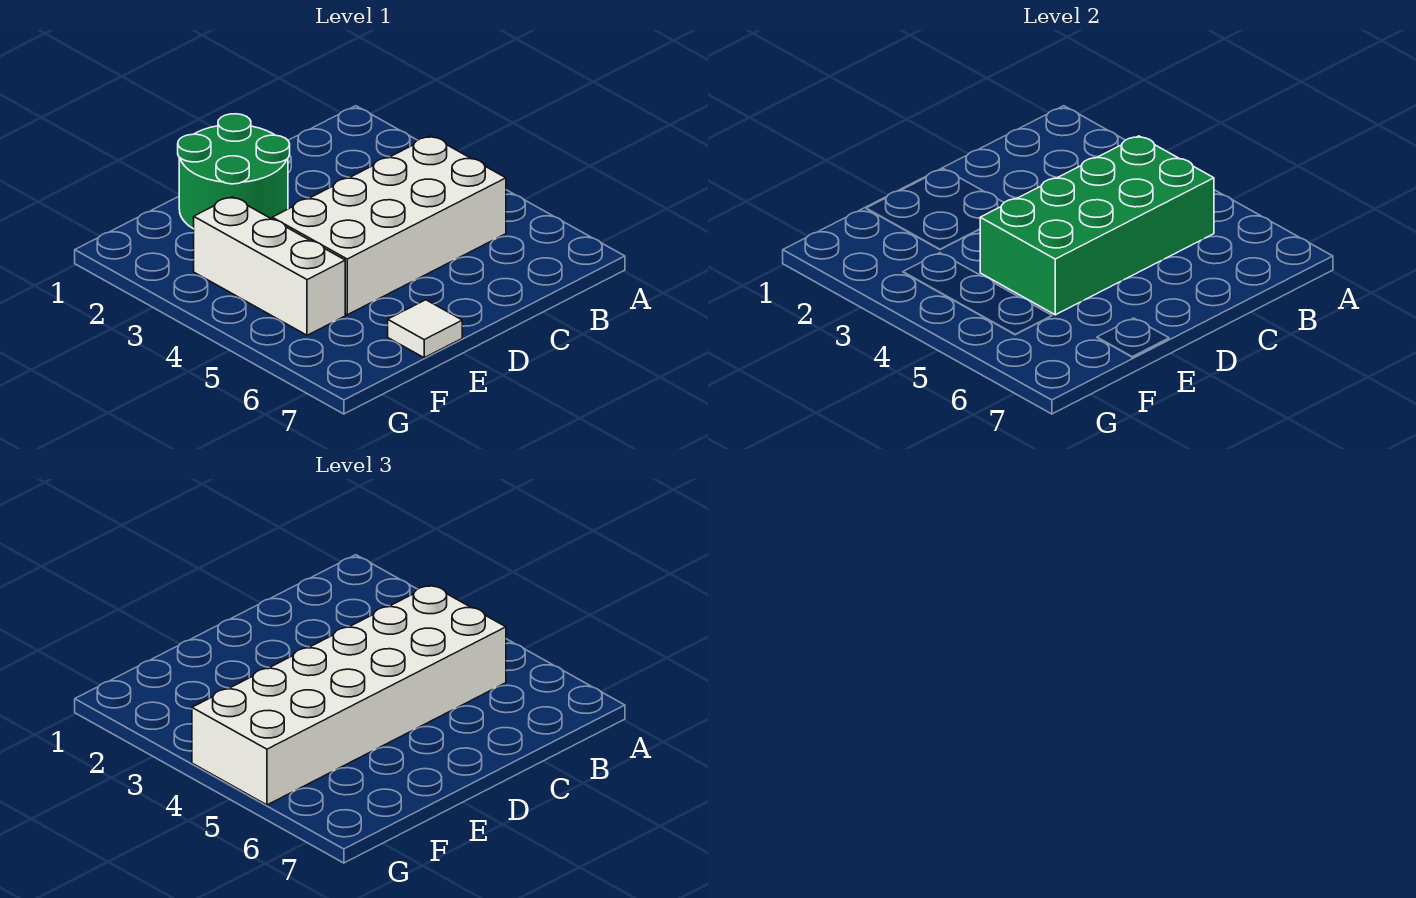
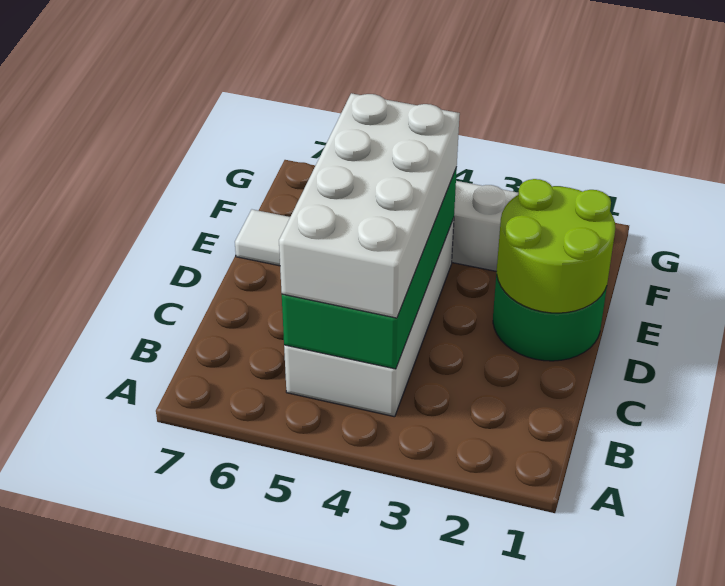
white brick B4:G5 level 3 -> white brick B4:E5 level 3
none -> lime round brick D1:E2 level 2

